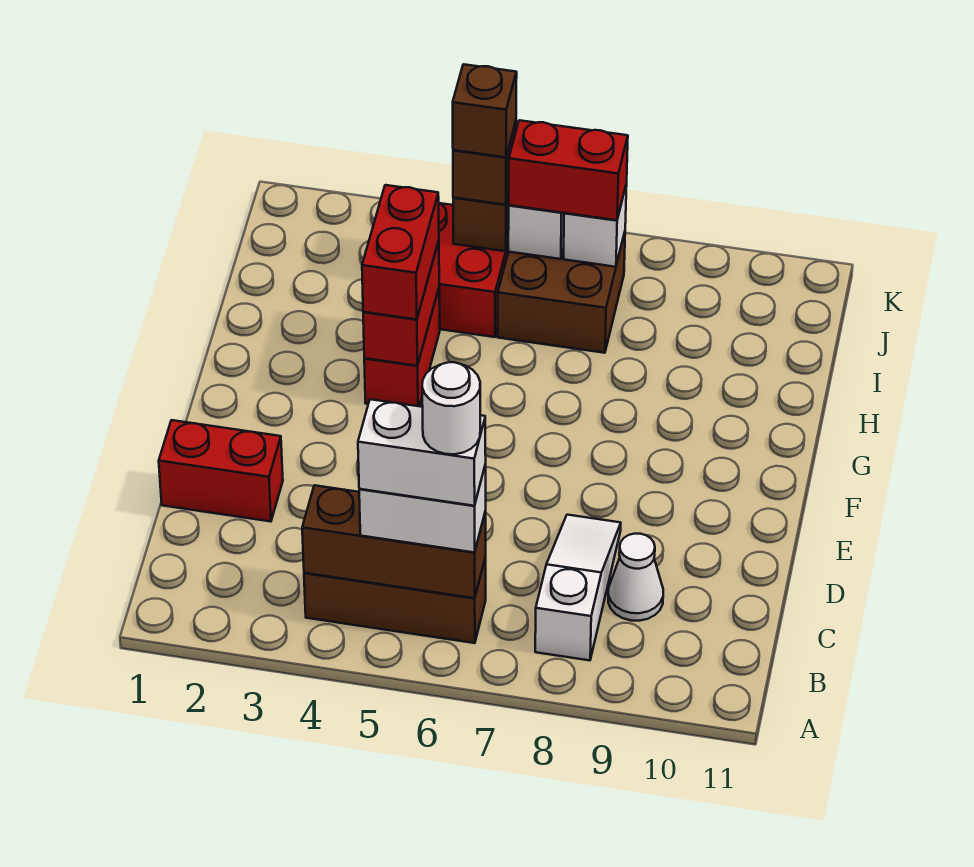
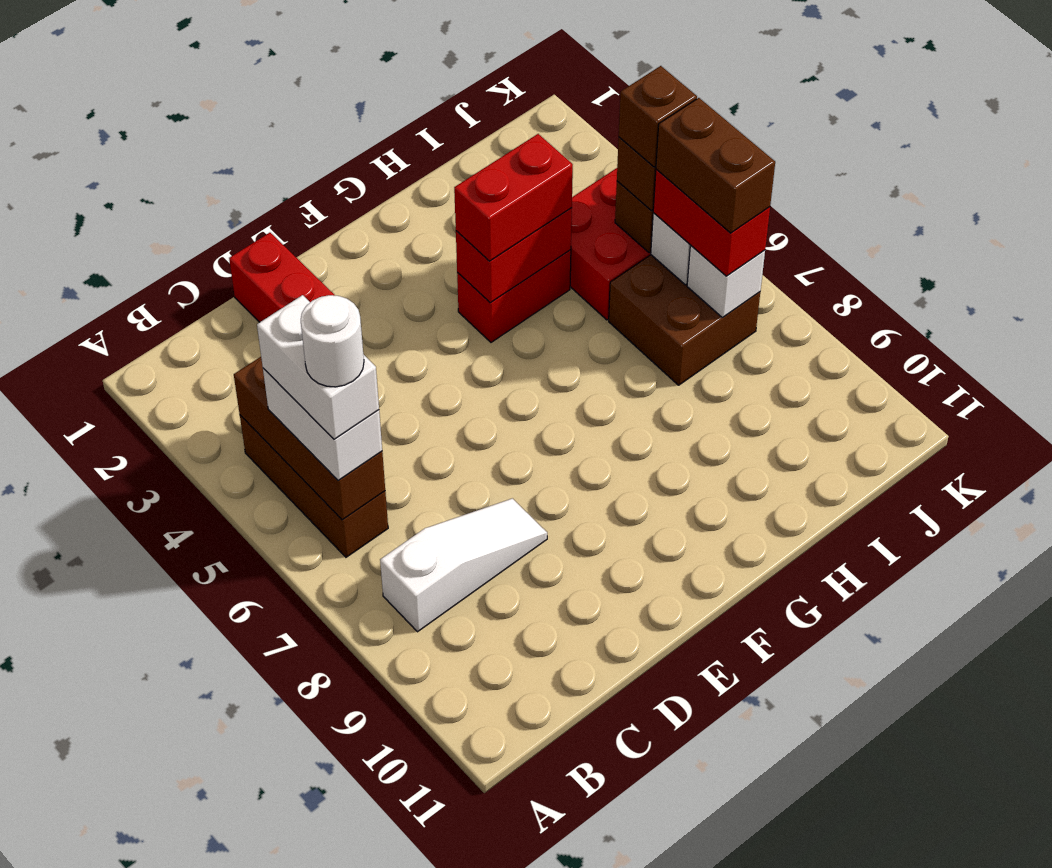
white cone C9 level 1 -> none
none -> brown brick J6:J7 level 4

